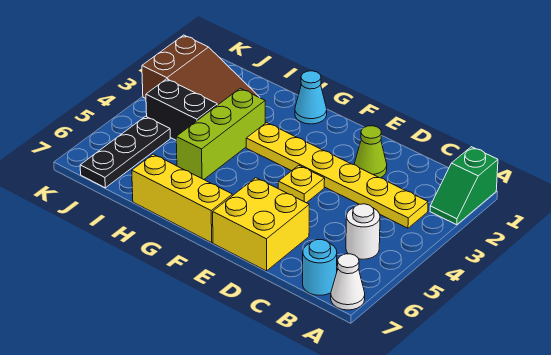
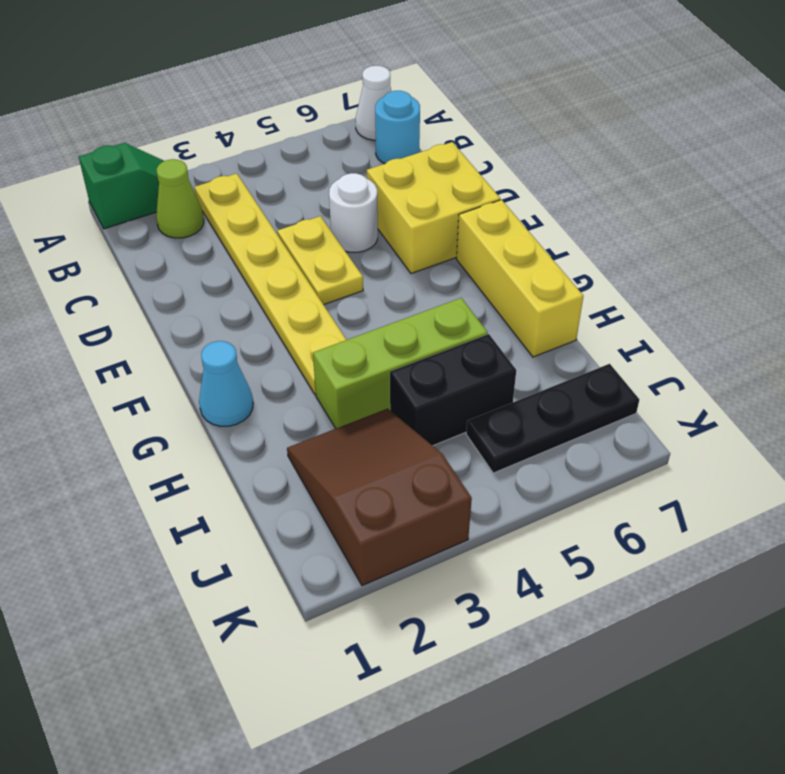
white round brick B5 level 1 -> white round brick D5 level 1
lime cone D2 level 1 -> lime cone B2 level 1
yellow plate E4 level 1 -> yellow plate D4:E4 level 1
black brick I4:J4 level 1 -> black brick I4:I5 level 1

